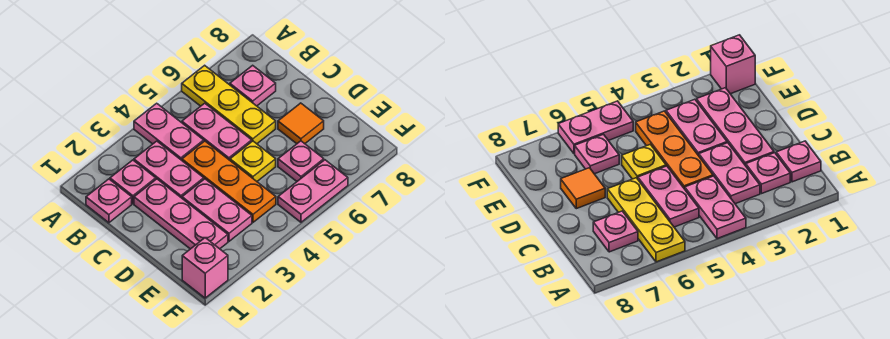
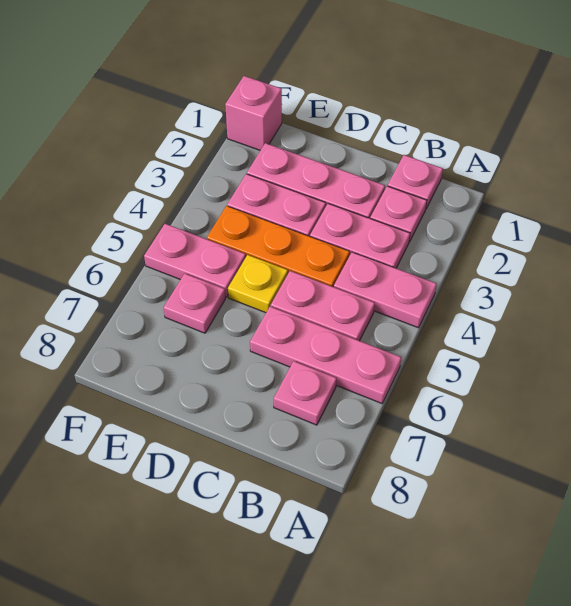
yellow plate A6:C6 level 1 -> pink plate A6:C6 level 1
orange tile D7 level 1 -> none
pink plate F5:F6 level 1 -> pink plate E5:F5 level 1

